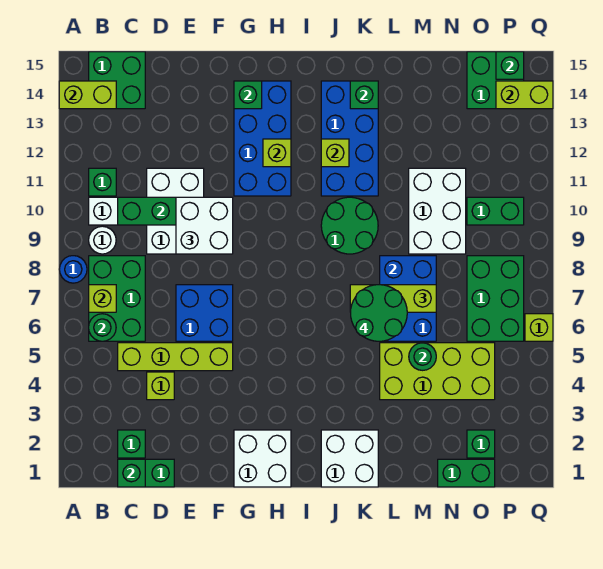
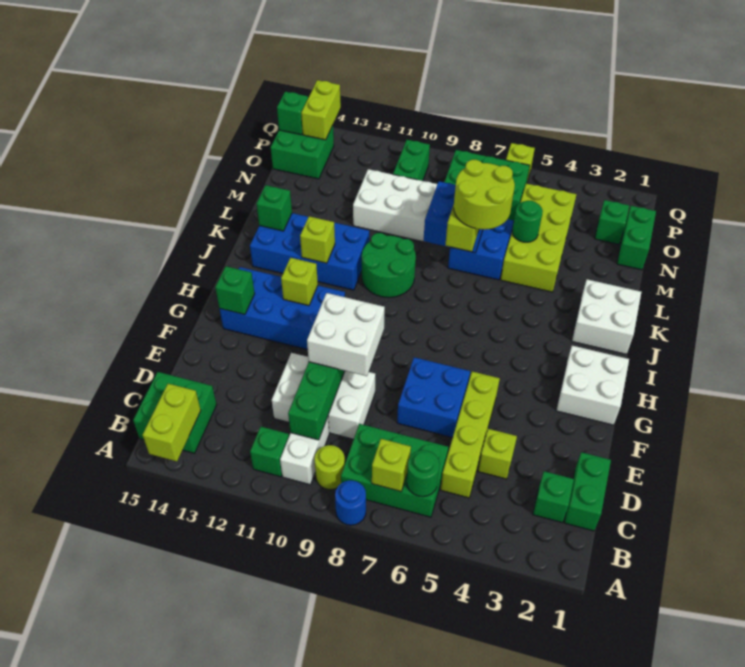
white round brick B9 level 1 -> lime round brick B9 level 1
green brick C1 level 2 -> none
green round brick K6:L7 level 4 -> lime round brick K6:L7 level 4

